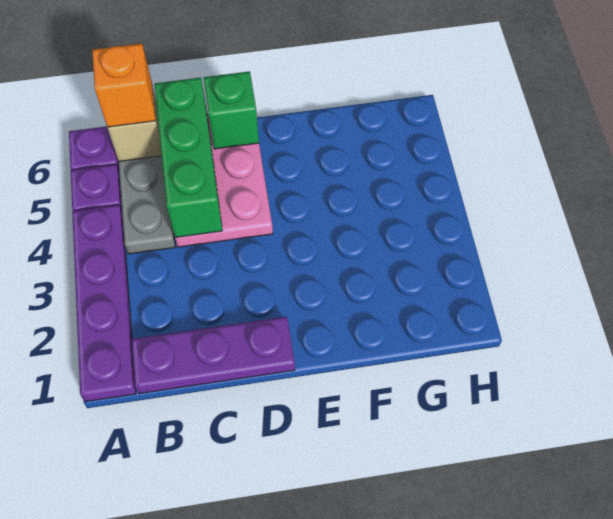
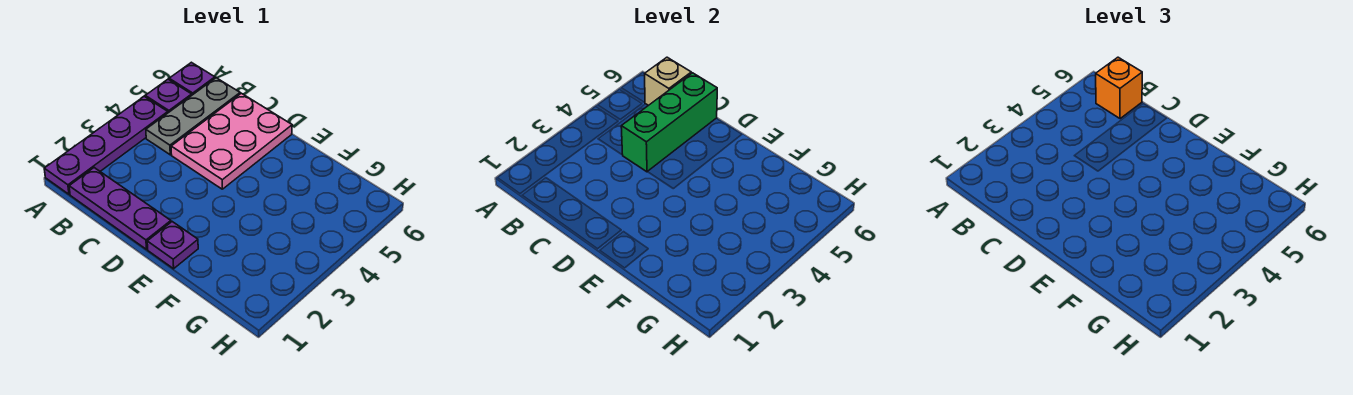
green brick D6 level 2 -> none
none -> purple plate E1 level 1

